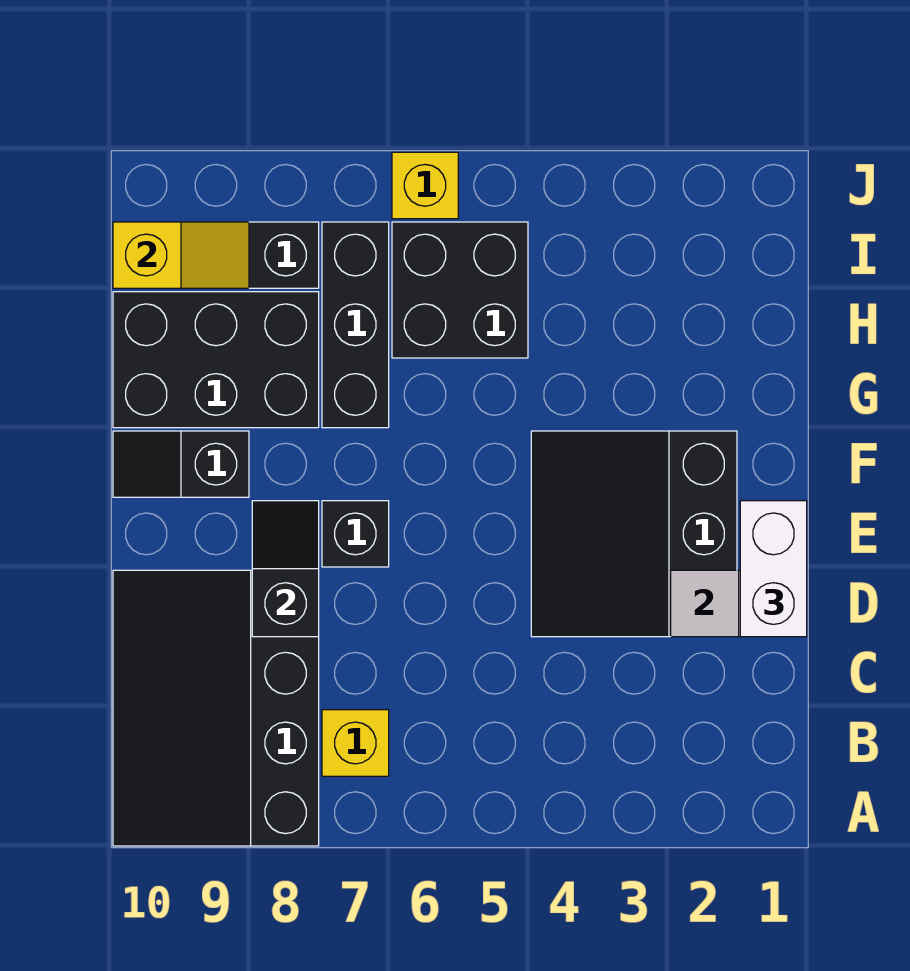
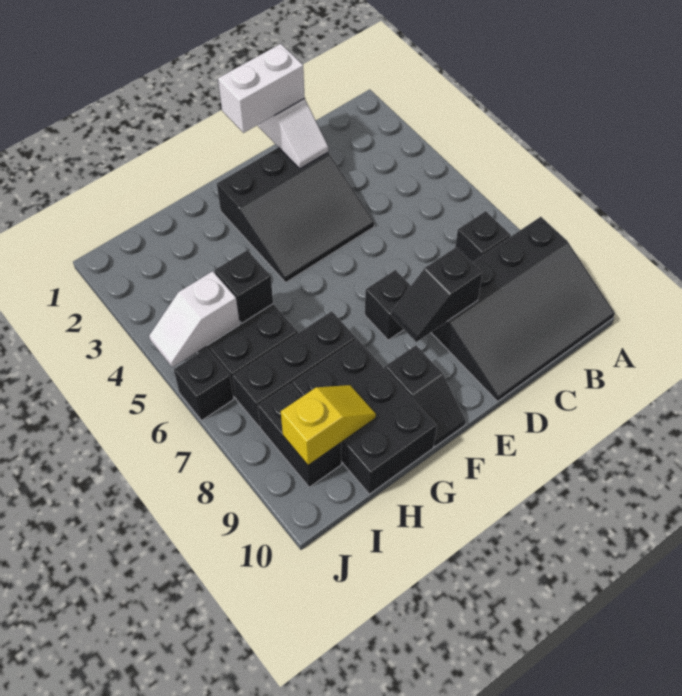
yellow brick B7 level 1 -> black brick B7 level 1
none -> black brick H5 level 2
none -> white slope I5:J5 level 2 top I
yellow slope I9:I10 level 2 top 10 -> yellow slope H9:I9 level 2 top I
yellow brick J6 level 1 -> black brick J6 level 1

